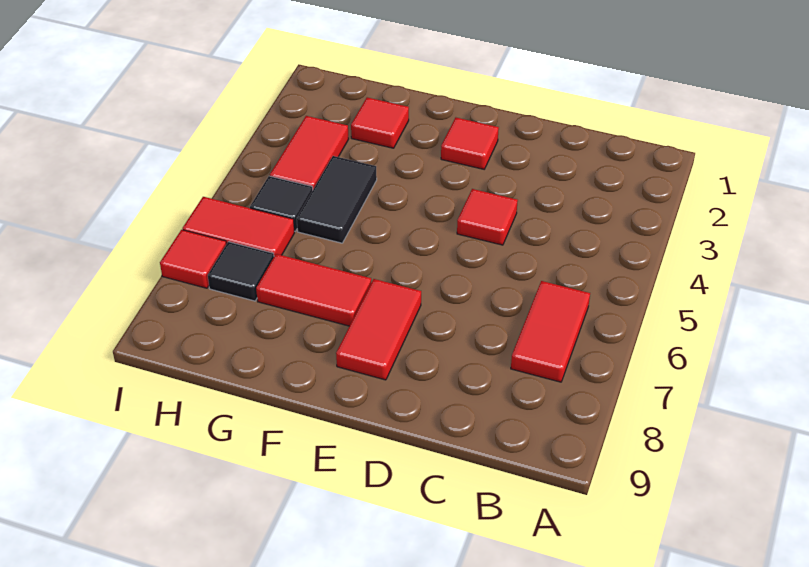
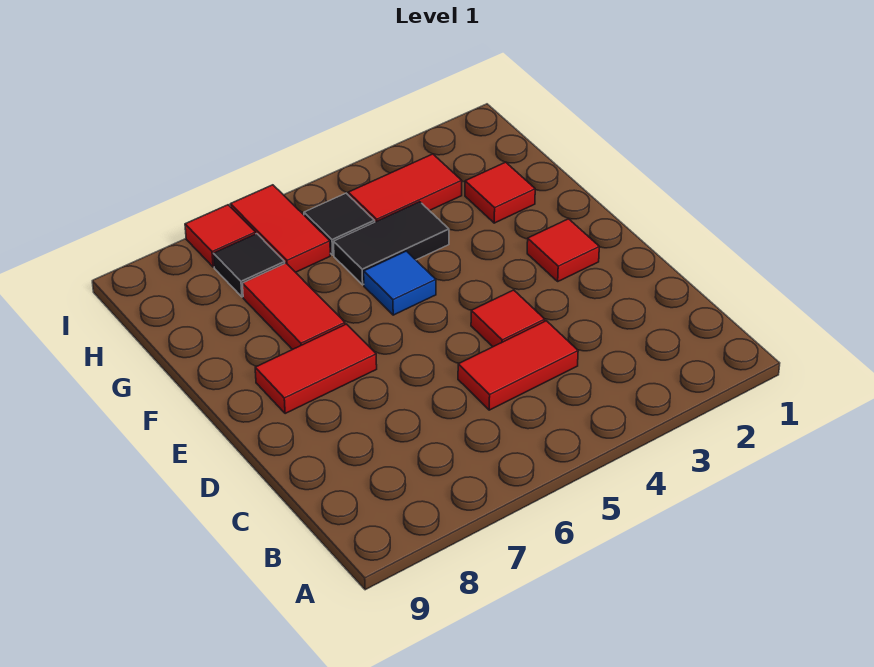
red tile B6:B7 level 1 -> red tile C4:C5 level 1
none -> blue tile F5 level 1

